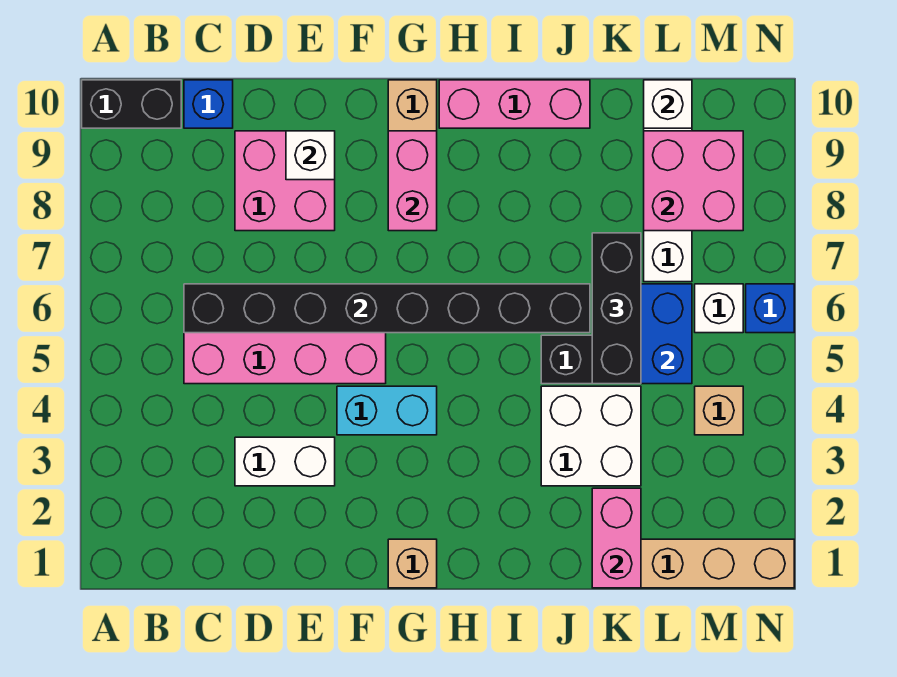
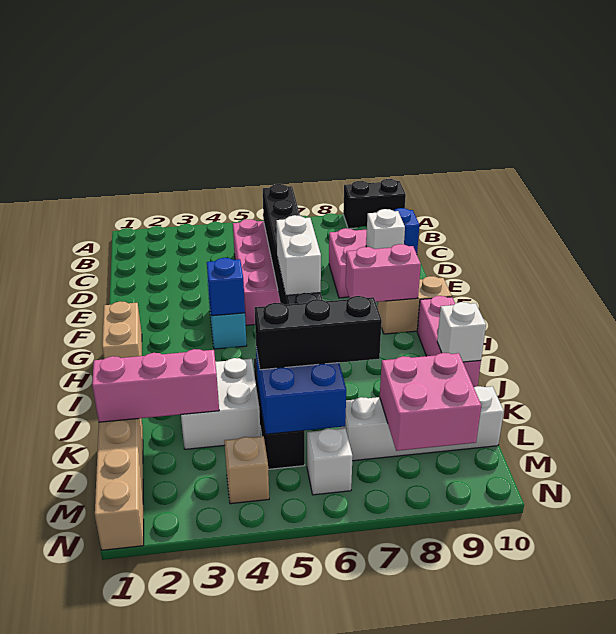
black brick A10:B10 level 1 -> black brick A9:A10 level 1
white brick D3:E3 level 1 -> white brick G6:H6 level 3
tan brick G1 level 1 -> tan brick G1:H1 level 1
pink brick K1:K2 level 2 -> pink brick K1:K3 level 2
white brick L10 level 2 -> white brick J10 level 2
blue brick N6 level 1 -> blue brick G4 level 2

